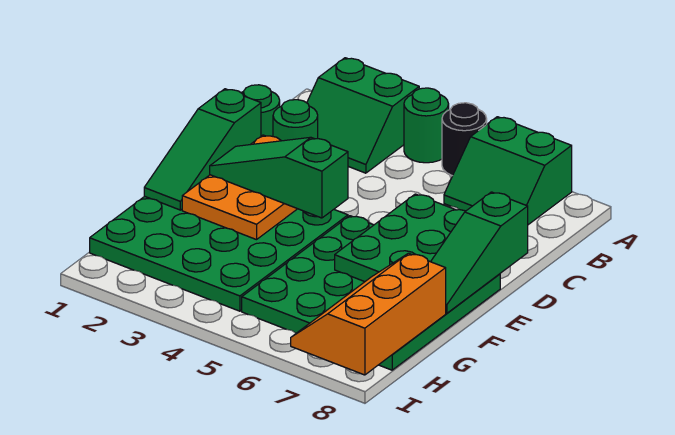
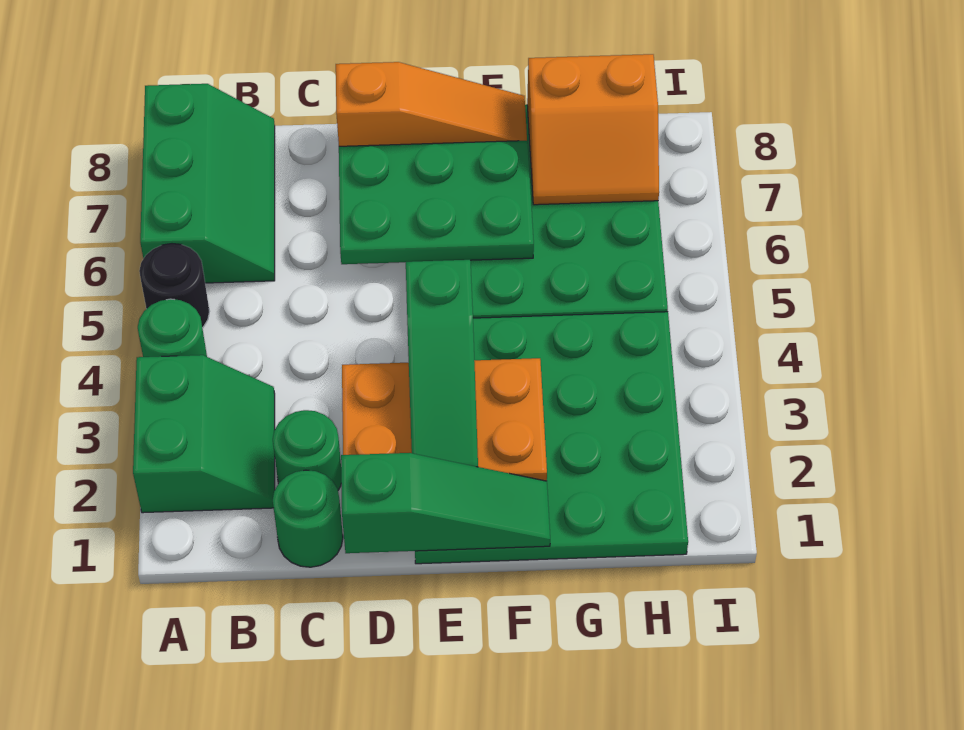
green slope A6:B7 level 1 top A -> green slope A6:B8 level 1 top A
green slope D8:F8 level 2 top D -> orange slope D8:F8 level 2 top D
orange slope G7:I8 level 2 top 8 -> orange slope G7:H8 level 2 top 8

